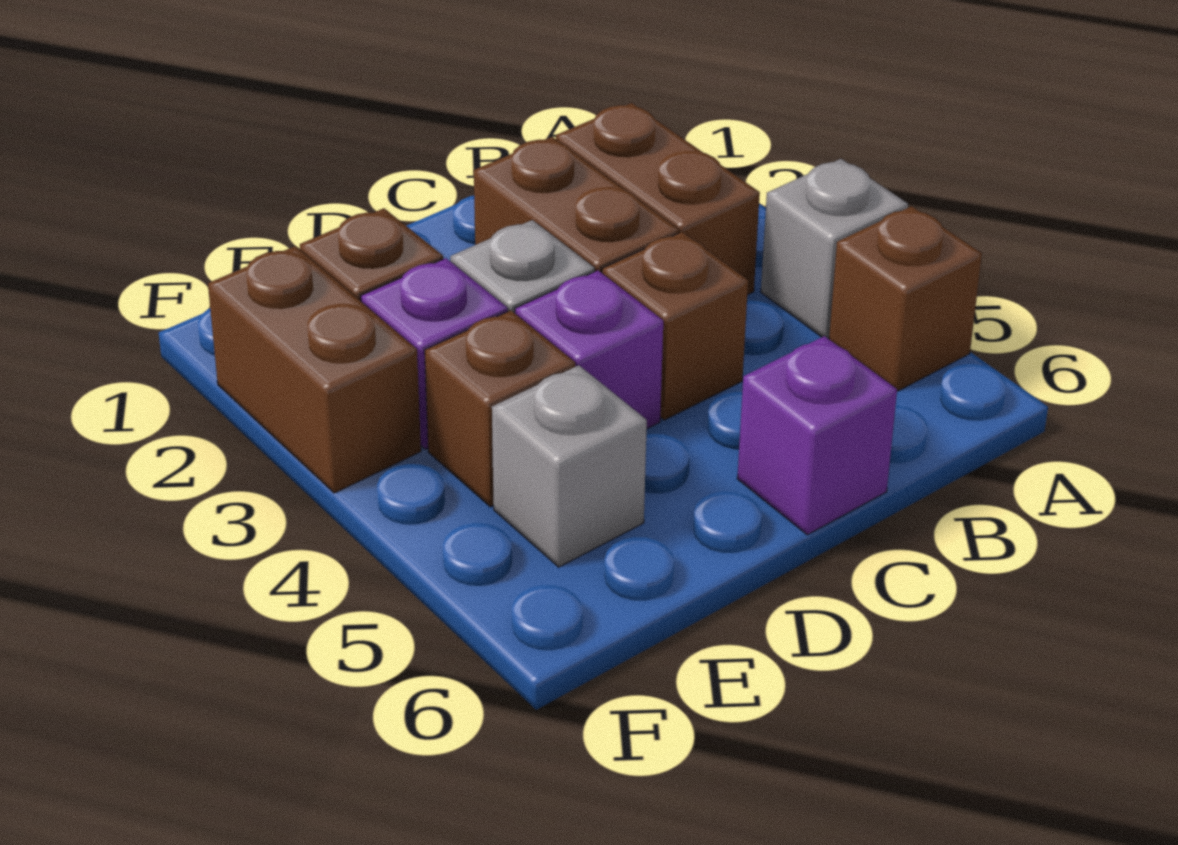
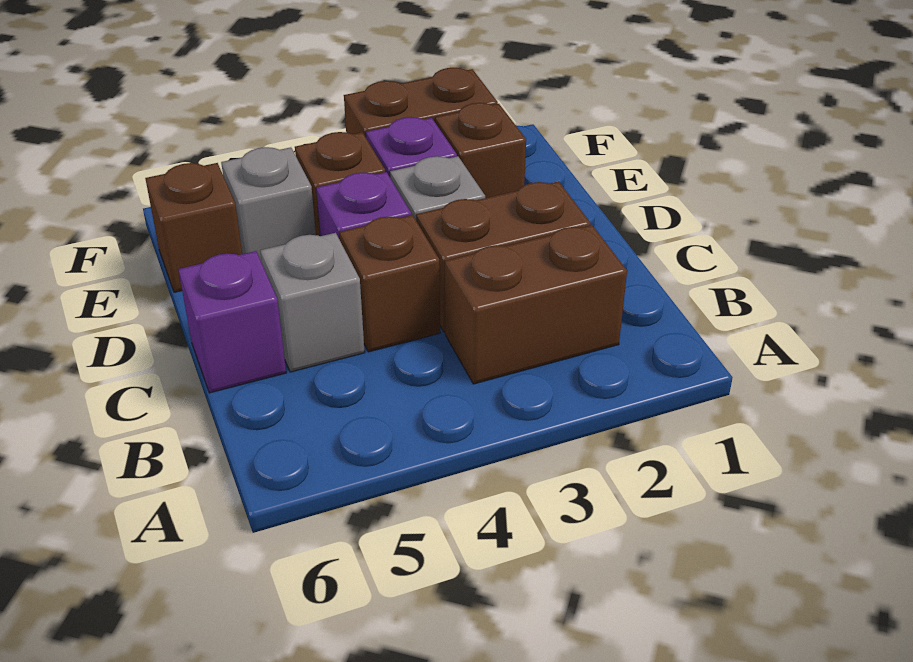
grey brick A4 level 1 -> grey brick C5 level 1
brown brick A5 level 1 -> brown brick E6 level 1

